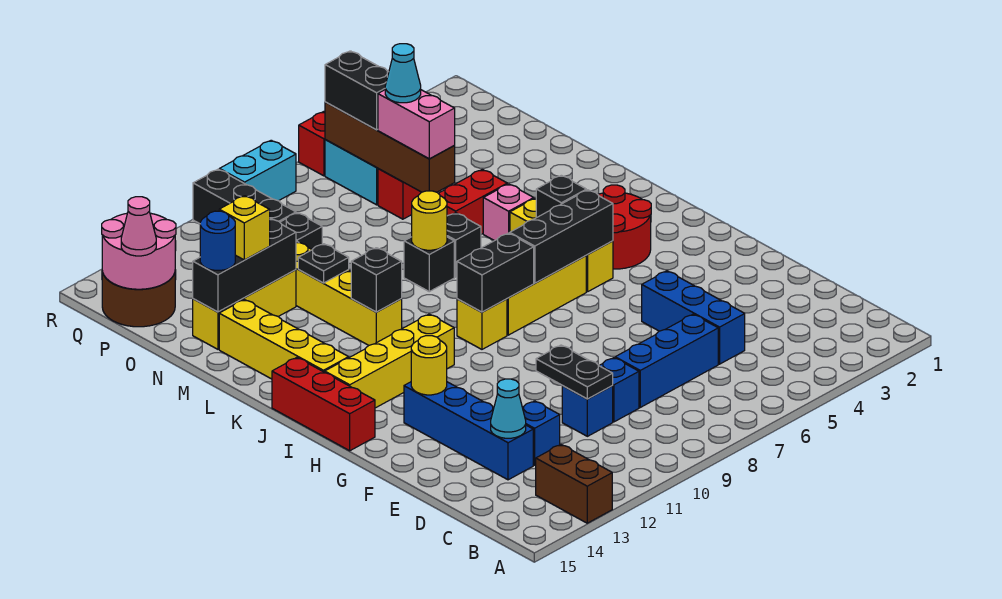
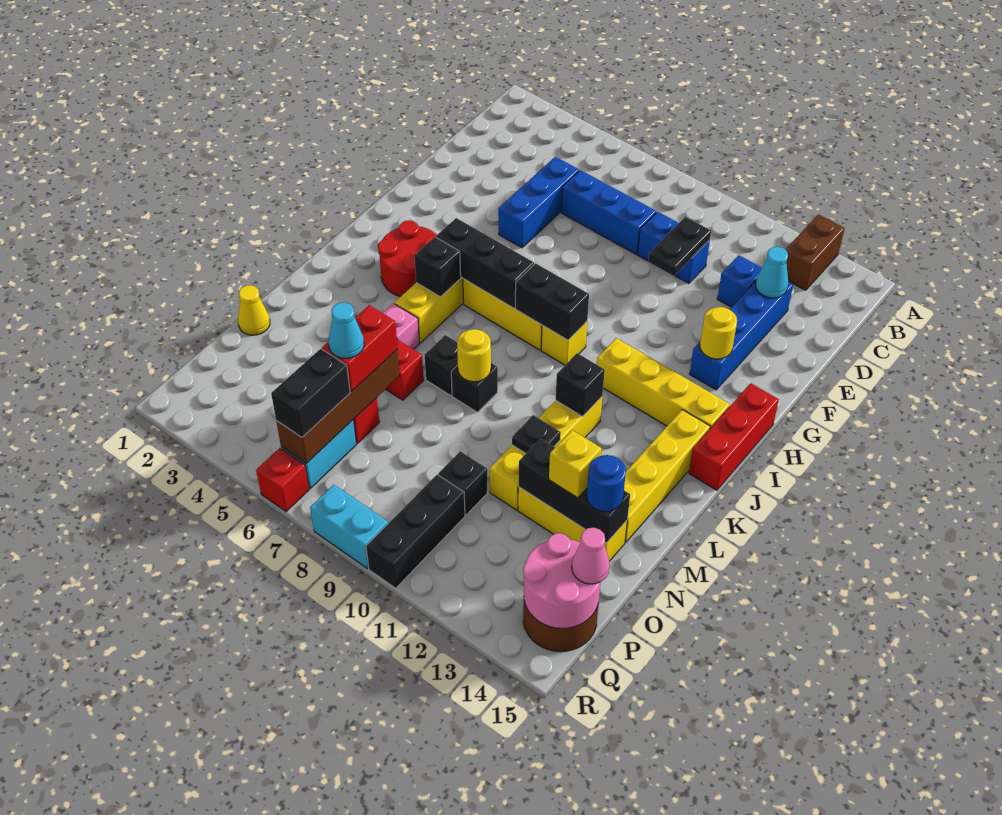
none -> yellow cone N1 level 1
pink brick N6:O6 level 3 -> red brick N6:O6 level 3

